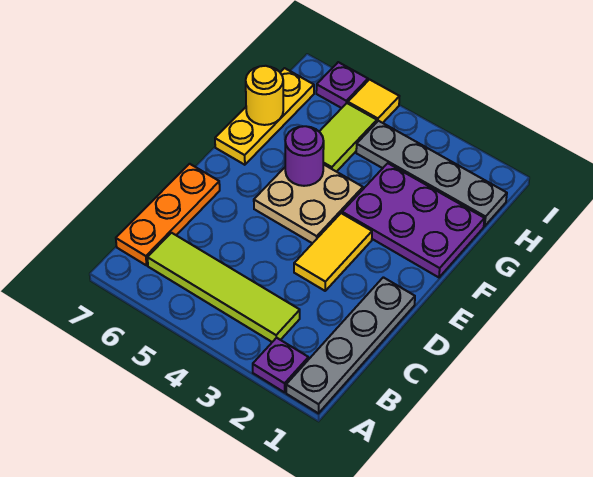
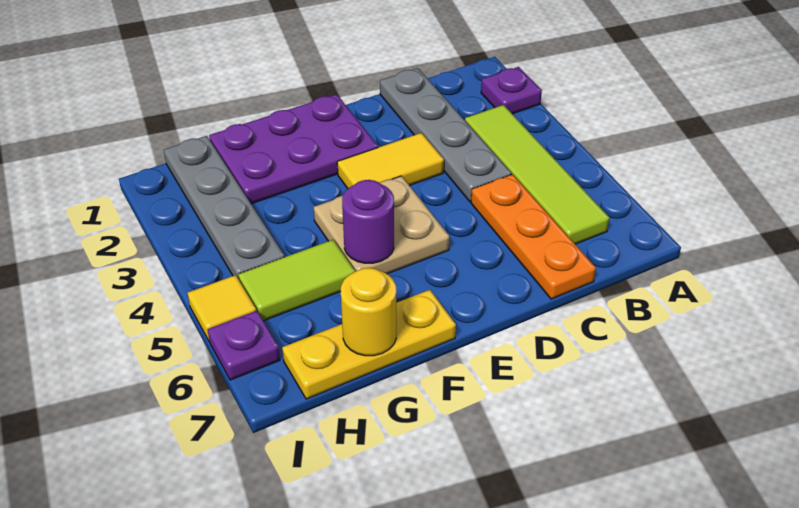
grey plate A1:D1 level 1 -> grey plate C1:C4 level 1
orange plate B7:D7 level 1 -> orange plate C5:C7 level 1
purple plate F1:G3 level 1 -> purple plate E1:G2 level 1

